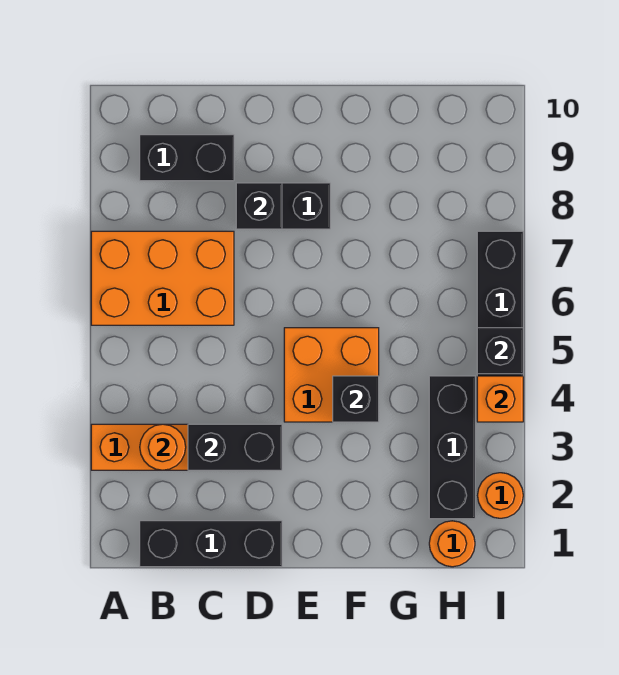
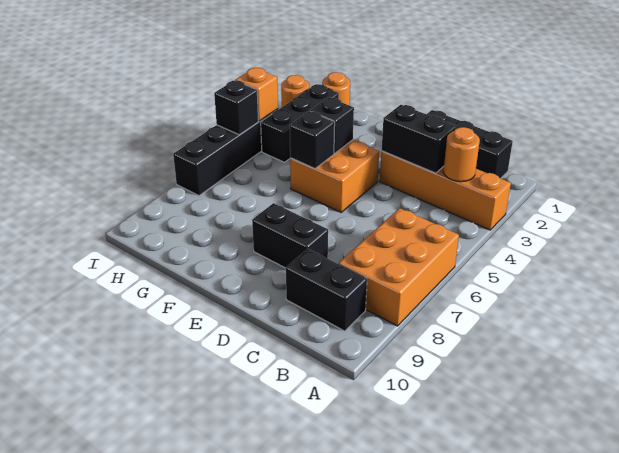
orange brick A6:C7 level 1 -> orange brick A6:B8 level 1
black brick D8 level 2 -> black brick F5 level 2

